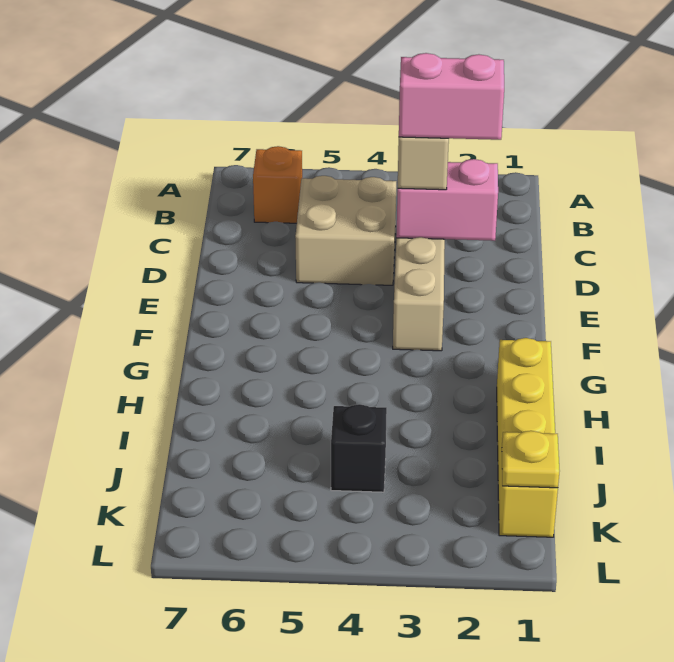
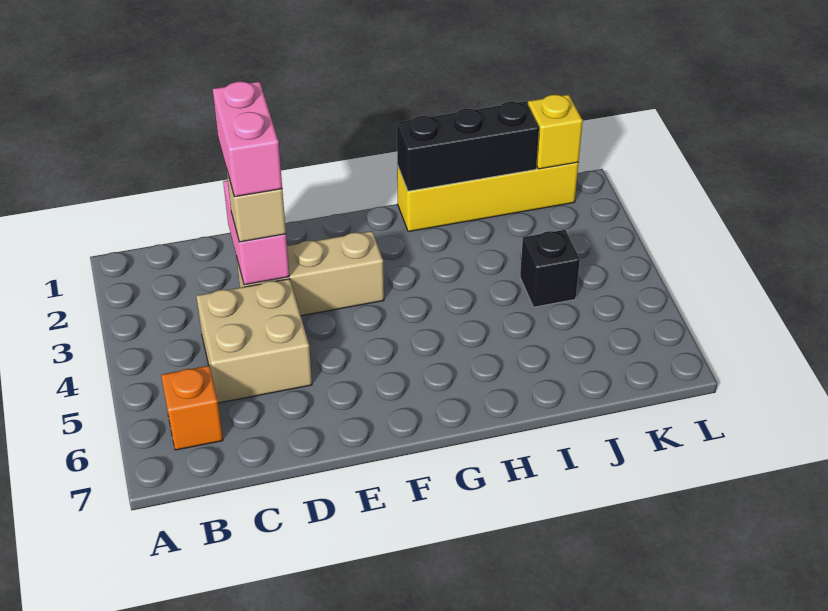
none -> black brick H1:J1 level 2
yellow plate K1 level 2 -> yellow brick K1 level 2

